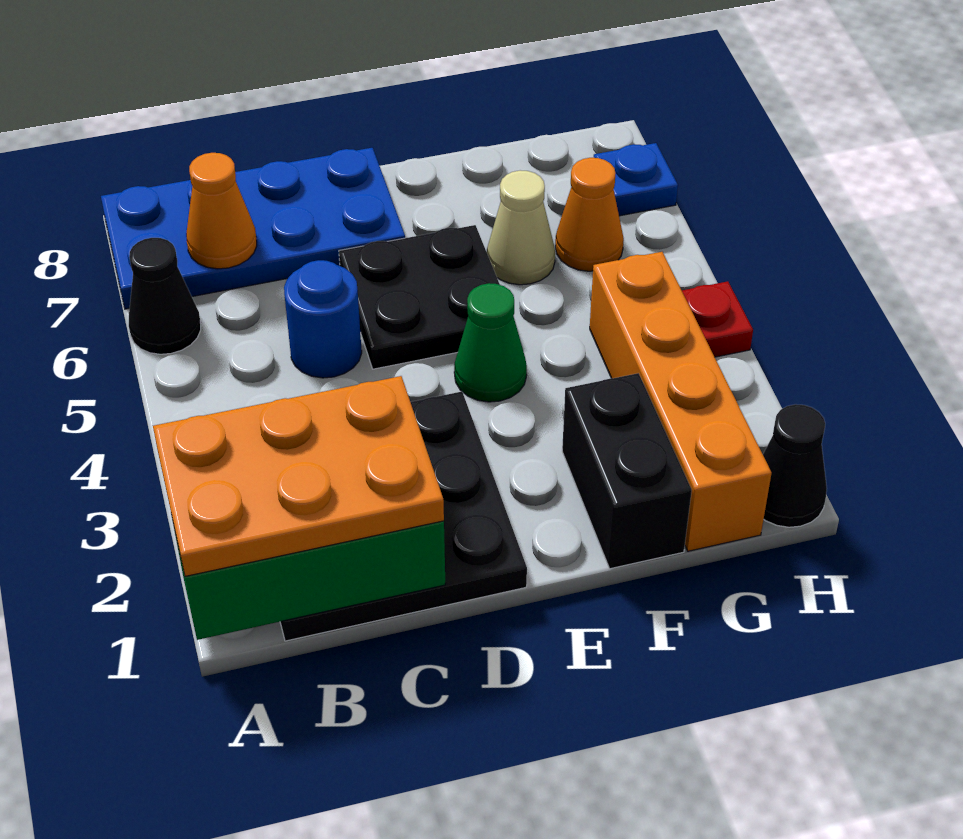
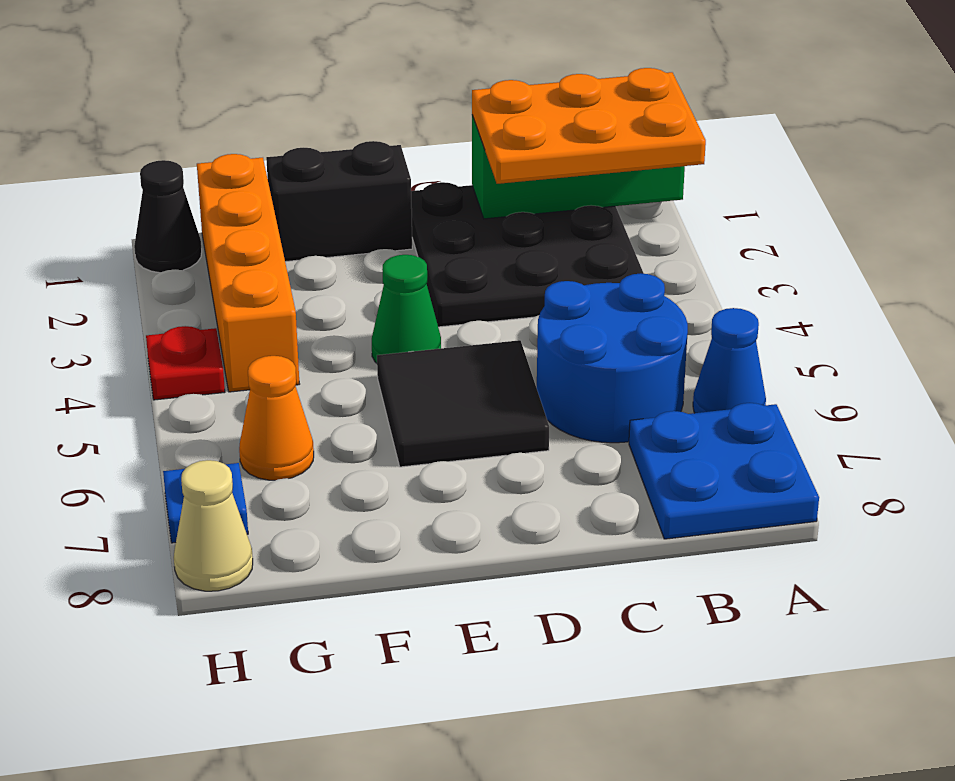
black cone A6 level 1 -> blue cone A6 level 1
blue plate A7:D8 level 1 -> blue plate A7:B8 level 1
orange cone B7 level 2 -> none
blue round brick C5 level 1 -> blue round brick B5:C6 level 1
black plate D5:E6 level 1 -> black tile D5:E6 level 1
black brick F1:F2 level 1 -> black brick E1:F1 level 1
tan cone F6 level 1 -> tan cone H8 level 1

